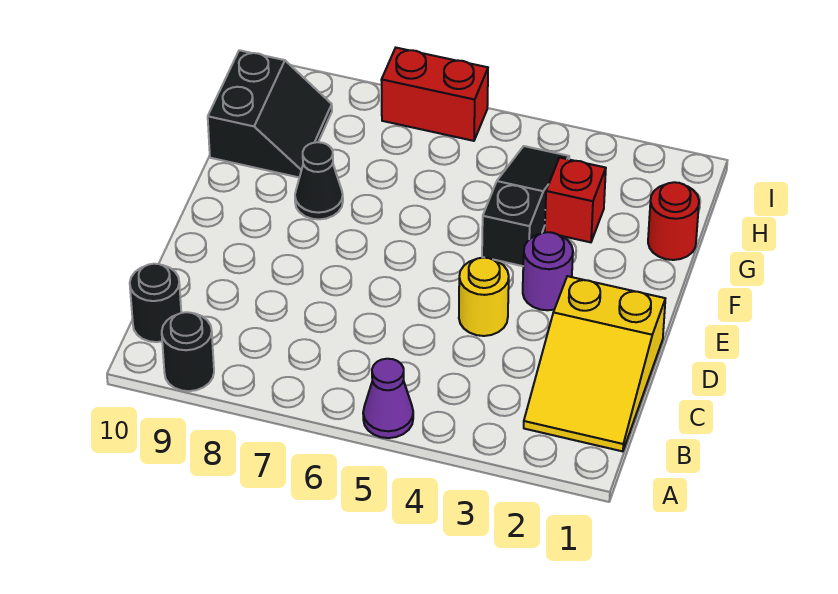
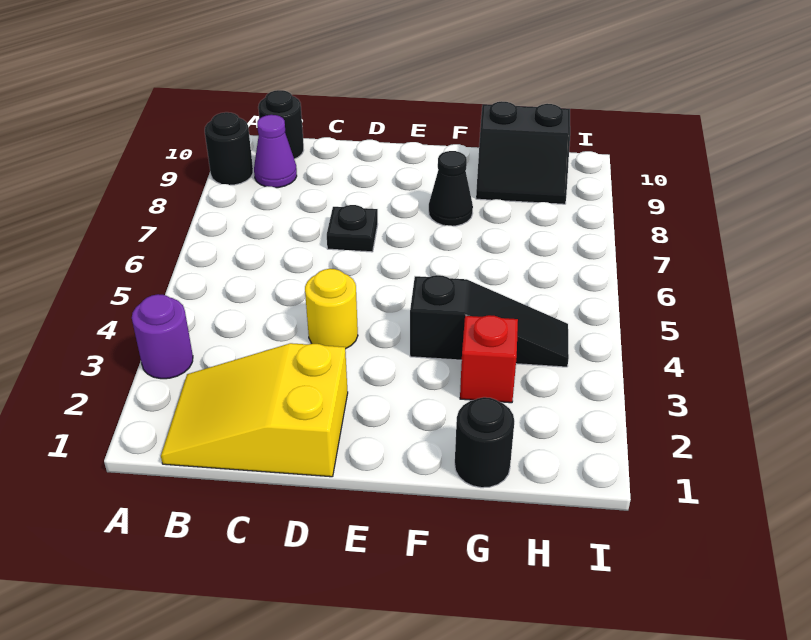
purple cone A5 level 1 -> purple cone B9 level 1
none -> black plate D7 level 1
purple round brick E3 level 1 -> purple round brick A3 level 1
red round brick G1 level 1 -> black round brick G1 level 1
red brick I6:I7 level 1 -> none

